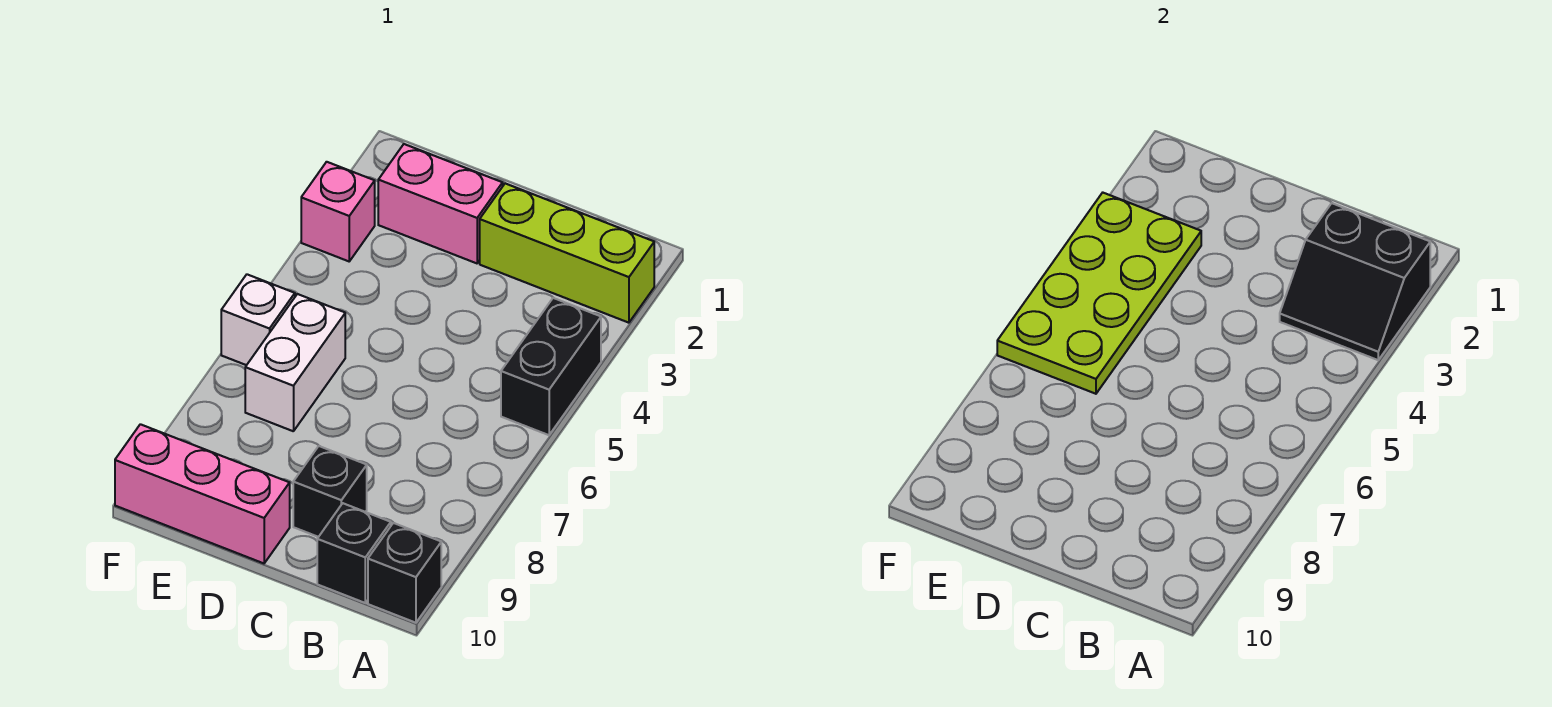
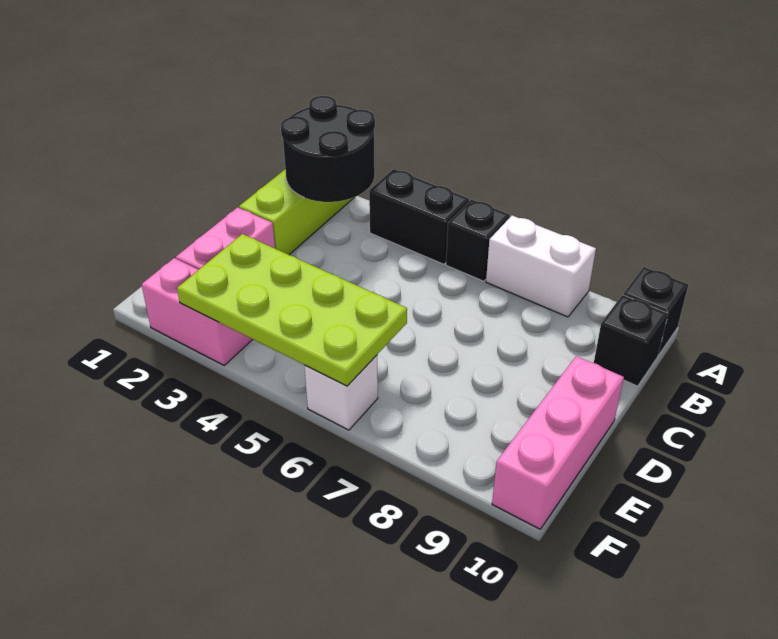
black slope A2:B3 level 2 top 2 -> black round brick A2:B3 level 2
black brick C9 level 1 -> black brick A6 level 1
white brick E6:E7 level 1 -> white brick A7:A8 level 1
pink brick F3 level 1 -> pink brick F2:F3 level 1

